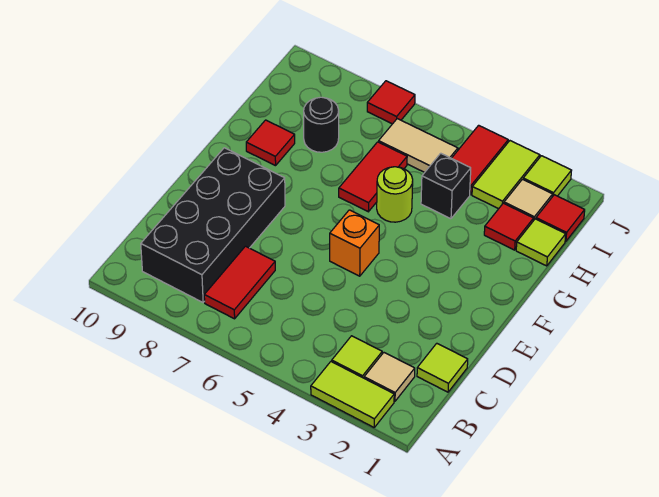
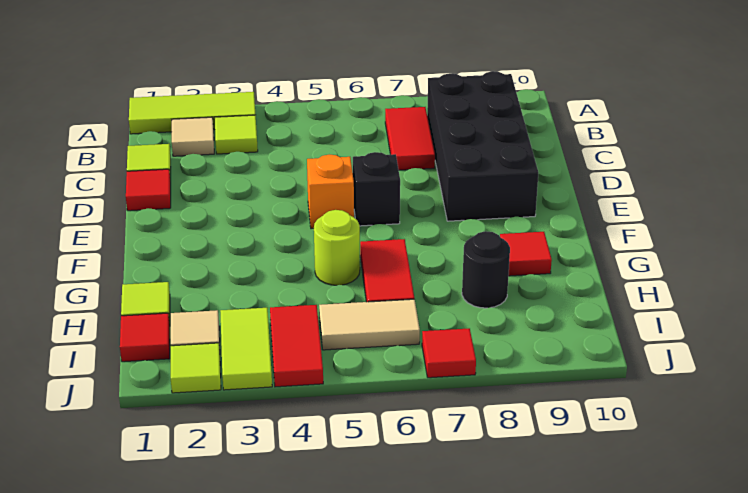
lime tile A2:A3 level 1 -> lime tile A1:A3 level 1
red tile H2 level 1 -> red tile D1 level 1
black brick H4 level 1 -> black brick E6 level 1

